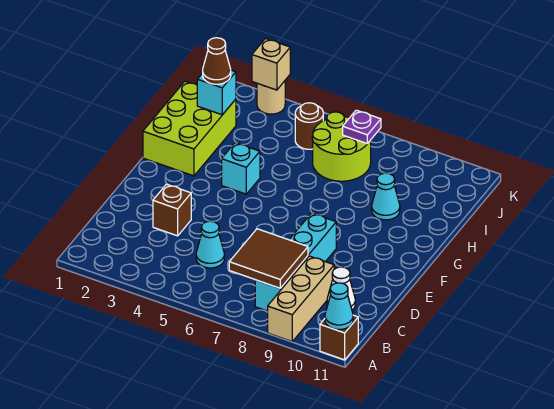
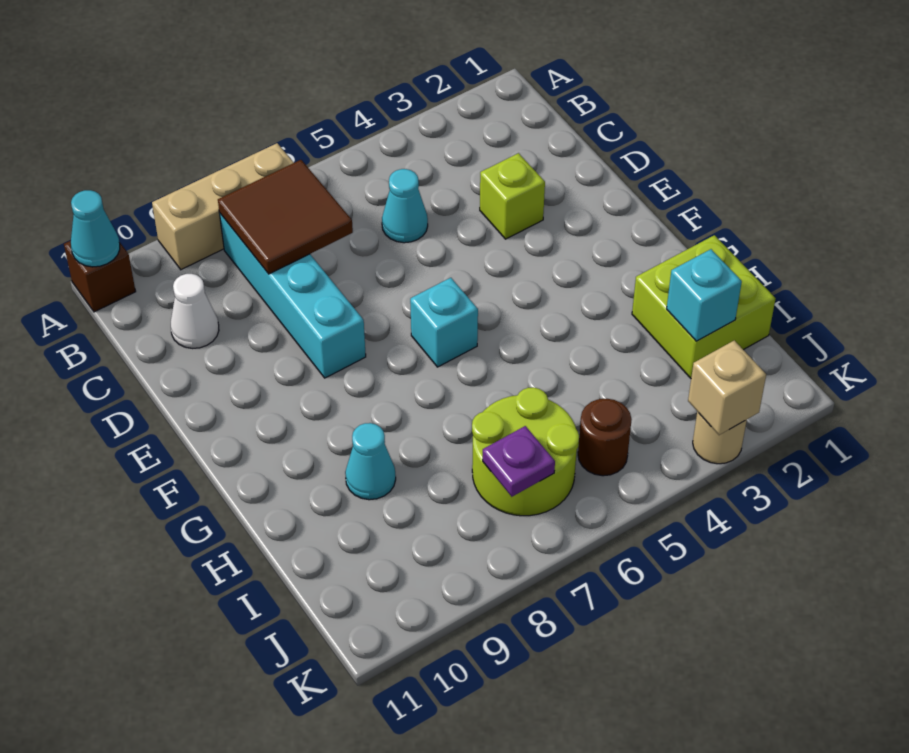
tan brick A9:C9 level 1 -> tan brick A7:A9 level 1
brown brick D3 level 1 -> lime brick D3 level 1
lime brick G1:I2 level 1 -> lime brick H1:I2 level 1
cyan brick G4 level 1 -> cyan brick F6 level 1
brown cone I2 level 3 -> none

